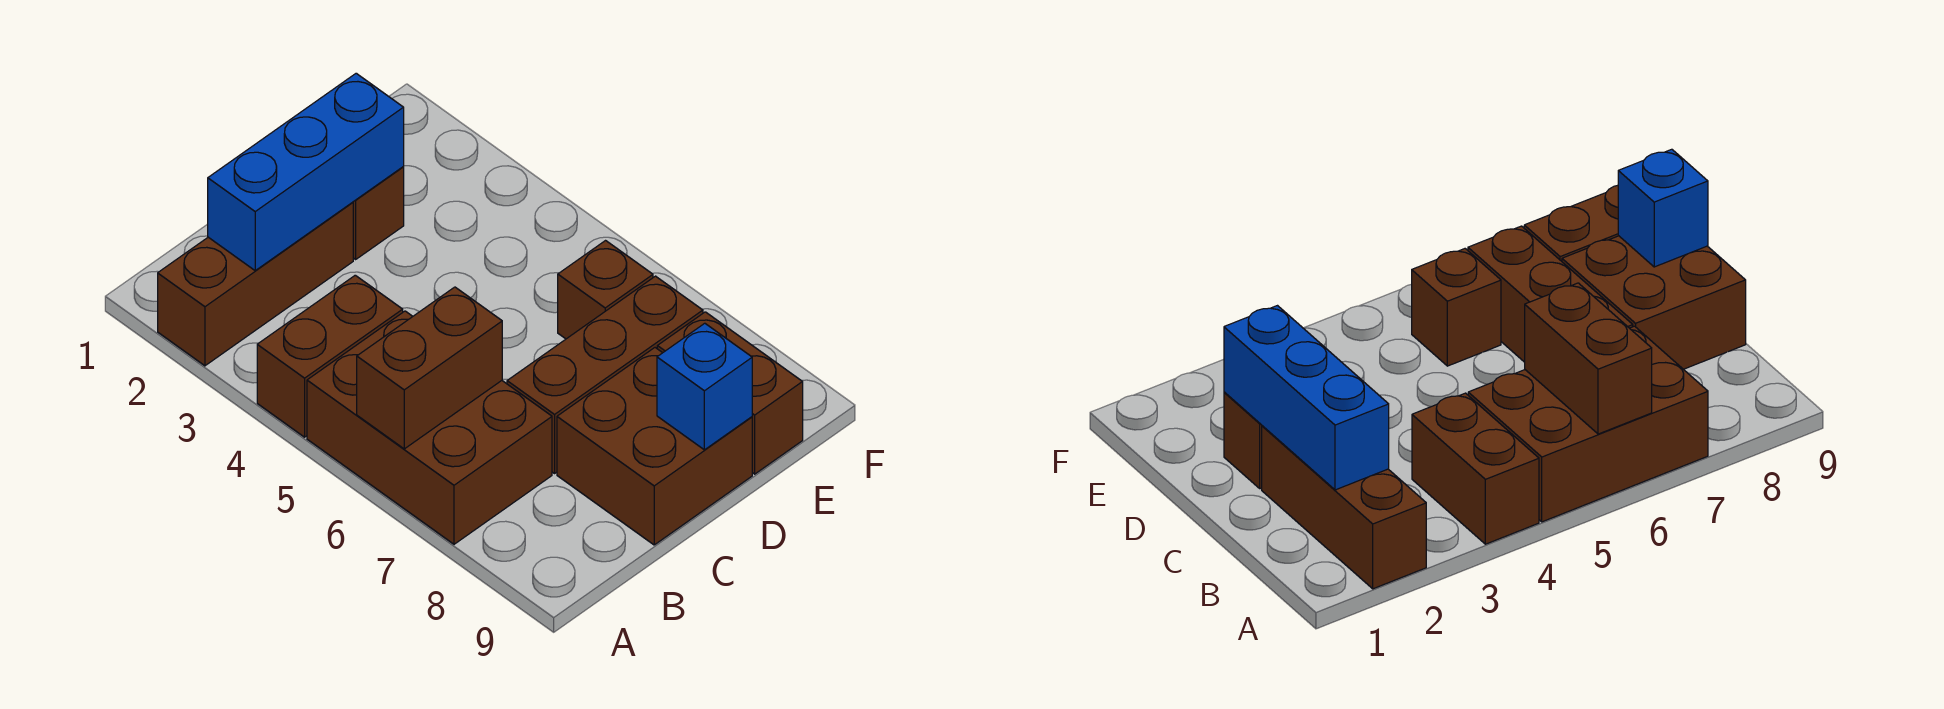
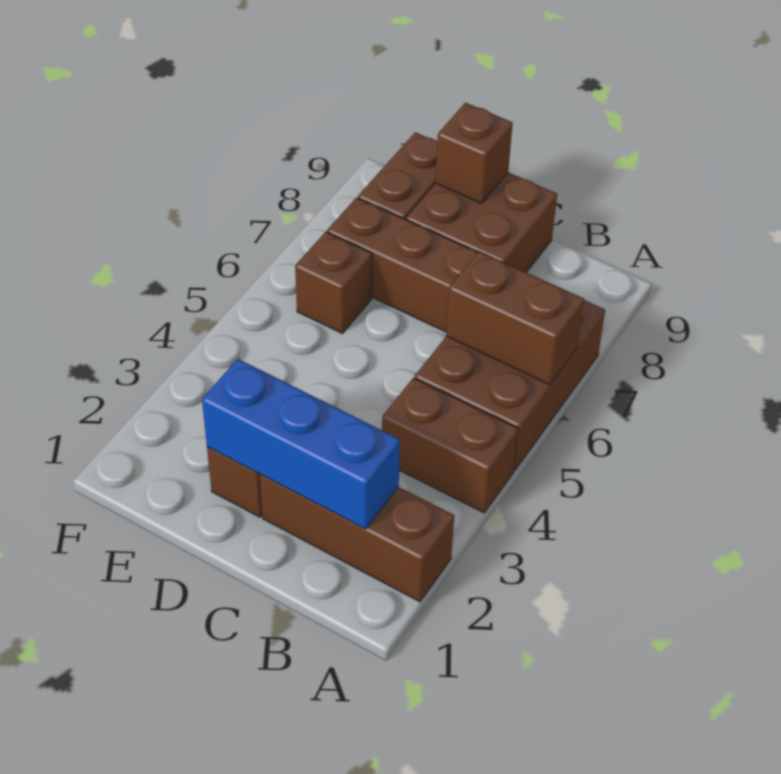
blue brick D9 level 2 -> brown brick D9 level 2

